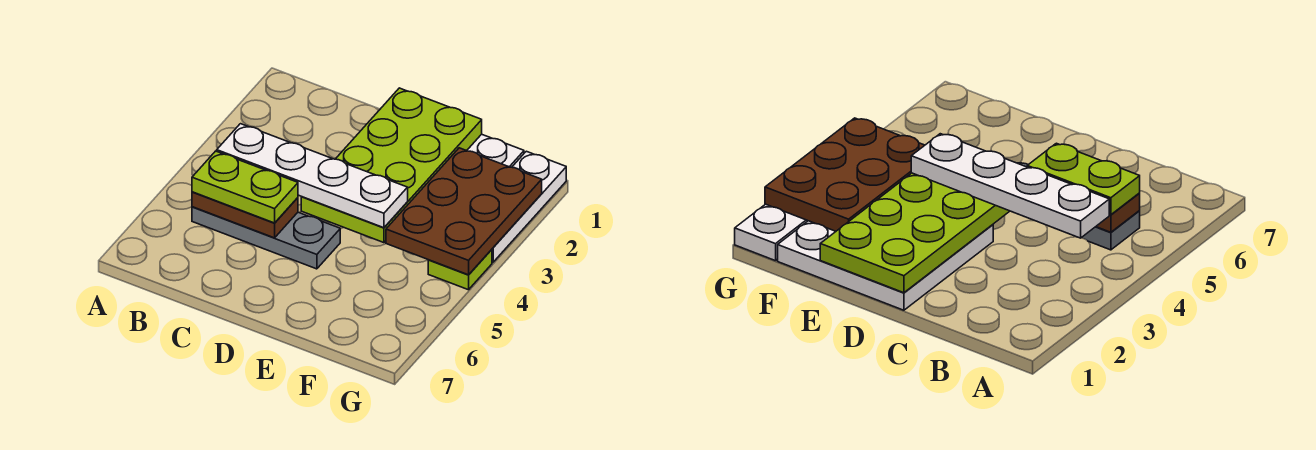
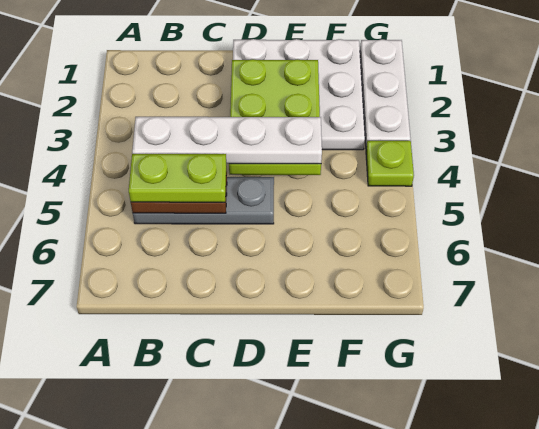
lime plate D1:E4 level 2 -> lime plate D2:E4 level 2
brown plate F2:G4 level 2 -> none

